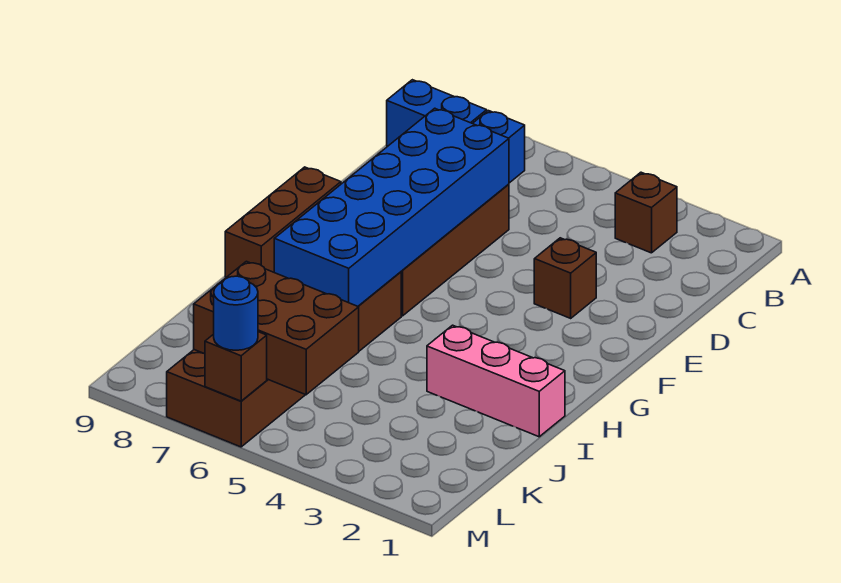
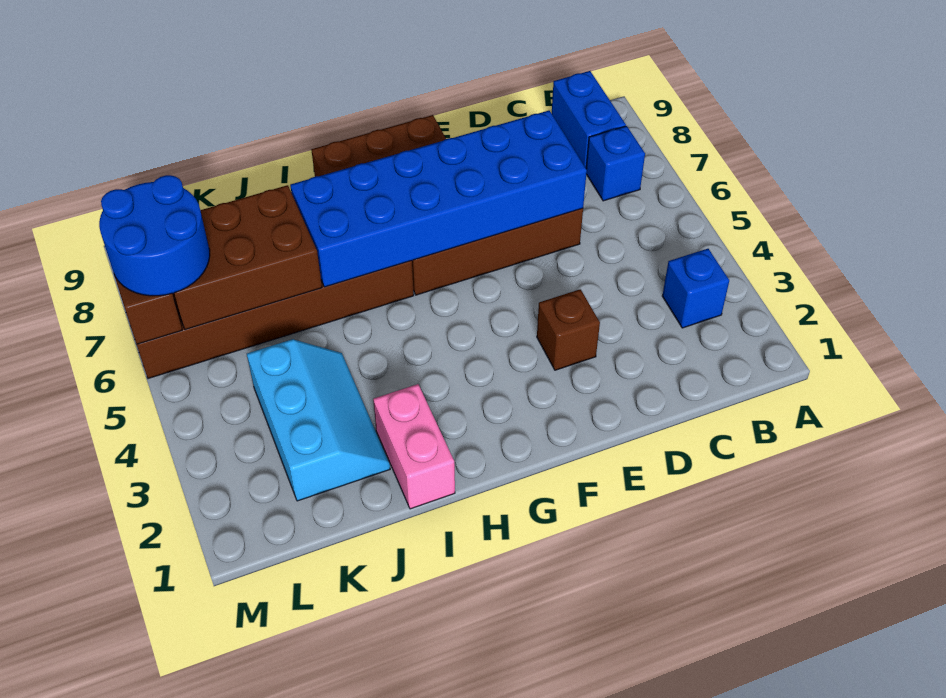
brown brick B3 level 1 -> blue brick B3 level 1
pink brick I1:I3 level 1 -> pink brick I1:I2 level 1
none -> cyan slope J2:K4 level 1 top K
brown brick K5:L7 level 2 -> brown brick J6:L7 level 2
blue round brick M6 level 3 -> blue round brick L6:M7 level 3

